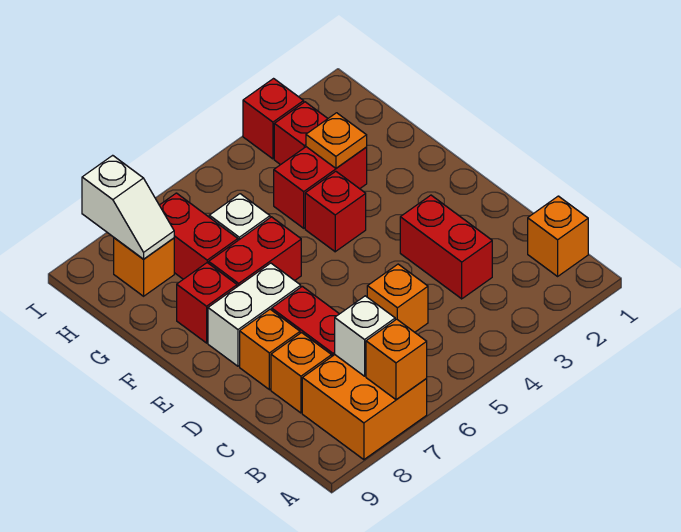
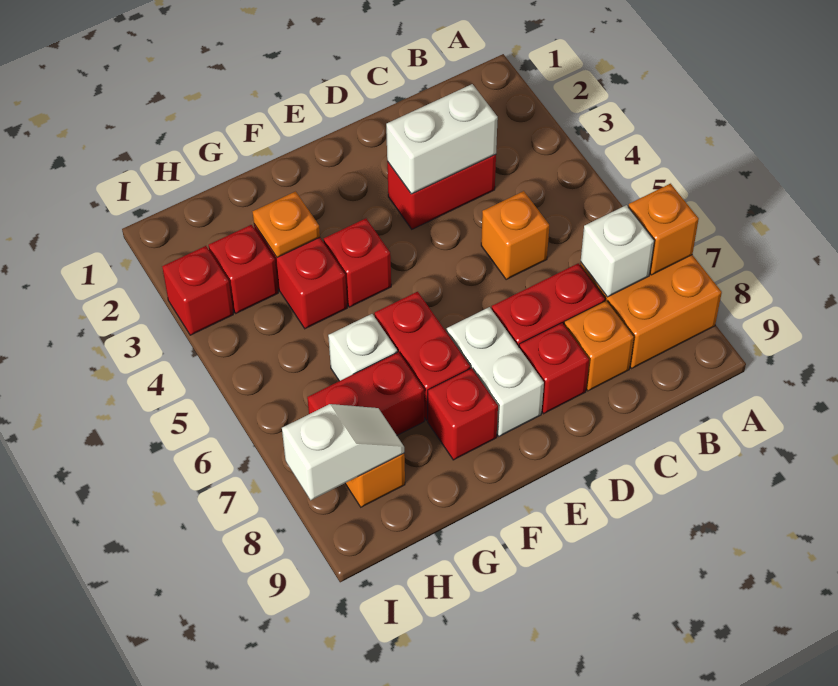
orange brick B1 level 1 -> none
none -> white brick C3:D3 level 2
orange brick D8 level 1 -> red brick D8 level 1

